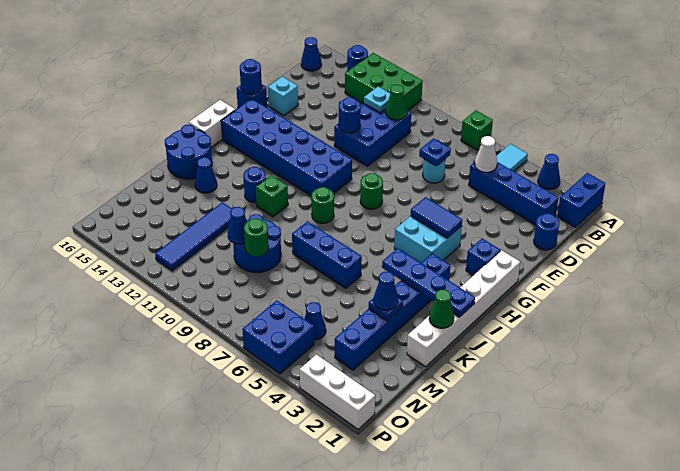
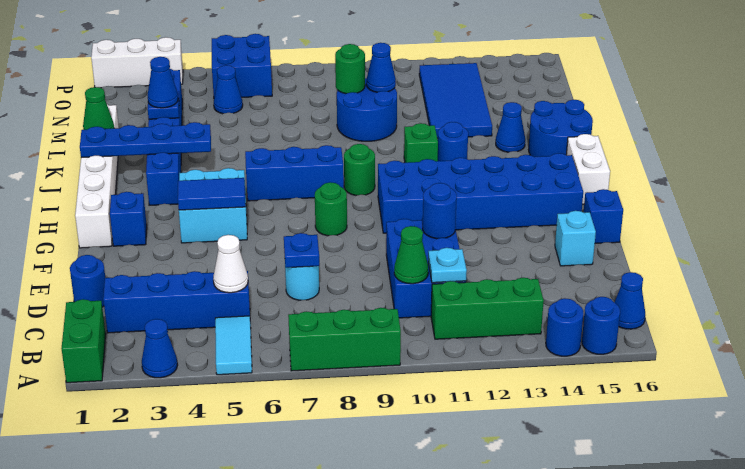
blue brick A1:B1 level 1 -> green brick A1:B1 level 1
green brick A7 level 1 -> green brick A7:A9 level 1
green brick A11:B13 level 1 -> green brick B11:B13 level 1
blue round brick F16 level 2 -> blue round brick A15 level 1
blue brick K6:K8 level 1 -> blue brick I6:I8 level 1
blue tile L12:O12 level 1 -> blue tile L12:O13 level 1

